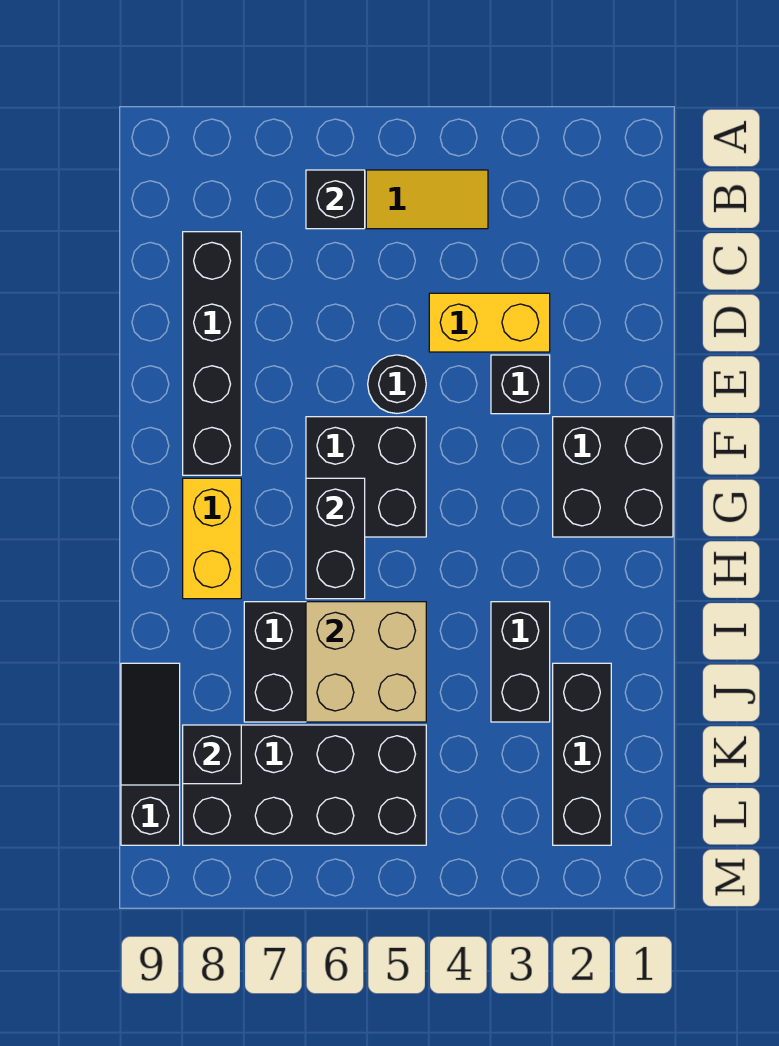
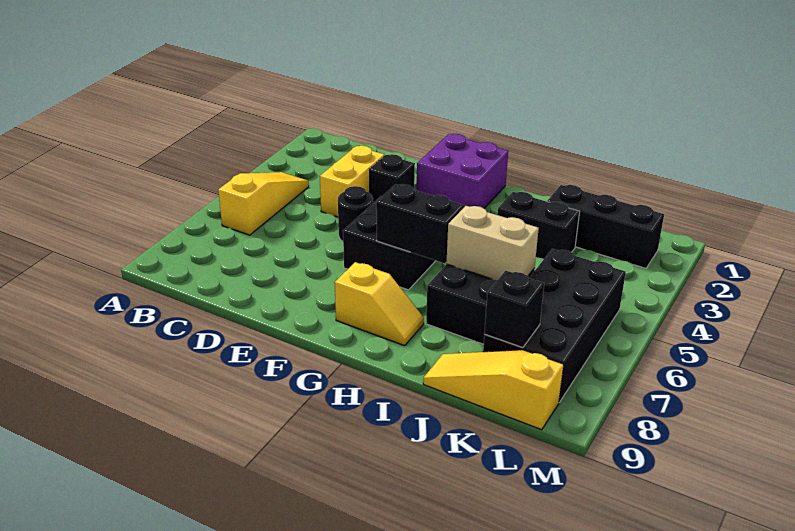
black brick B6 level 2 -> none
black brick C8:F8 level 1 -> none
black brick F1:G2 level 1 -> purple brick F1:G2 level 1
yellow brick G8:H8 level 1 -> yellow slope G8:H8 level 1 top G
tan brick I5:J6 level 2 -> tan brick I6:J6 level 2
black slope J9:L9 level 1 top L -> yellow slope J9:L9 level 1 top L

